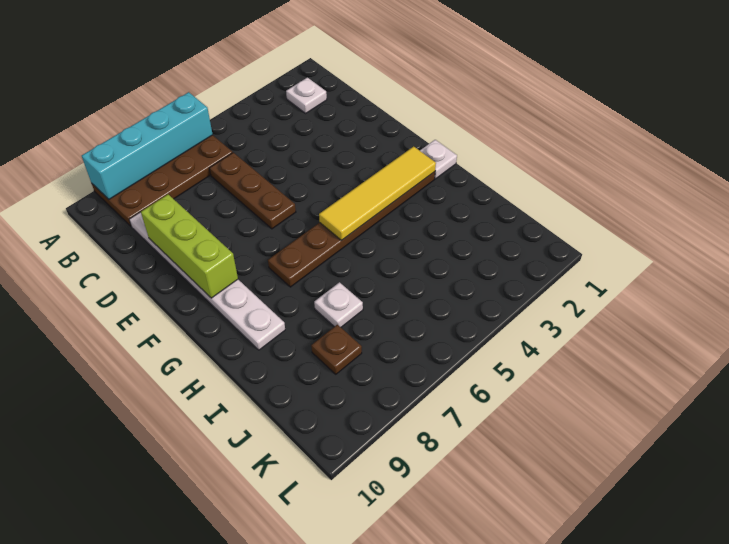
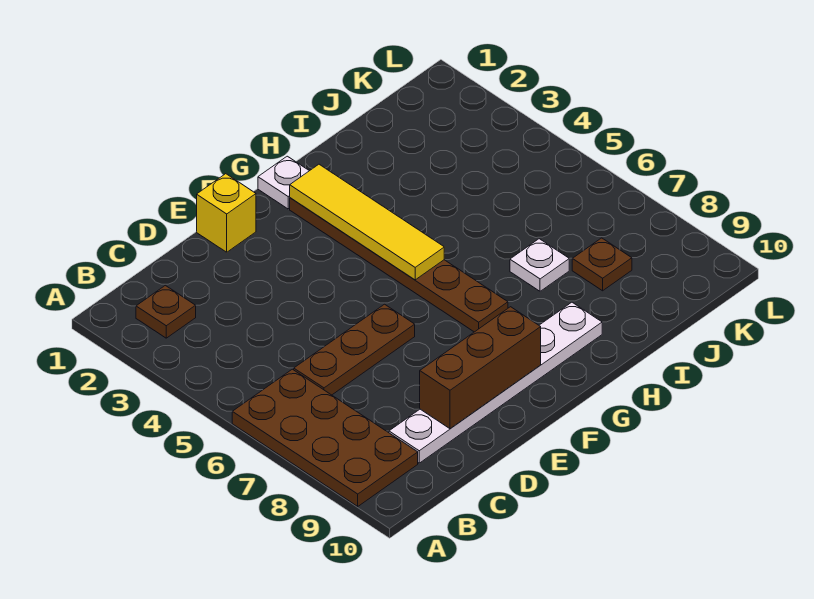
cyan brick A6:A9 level 2 -> none
white plate B2 level 1 -> brown plate B2 level 1
lime brick D9:F9 level 2 -> brown brick D9:F9 level 2
none -> yellow brick E1 level 1

